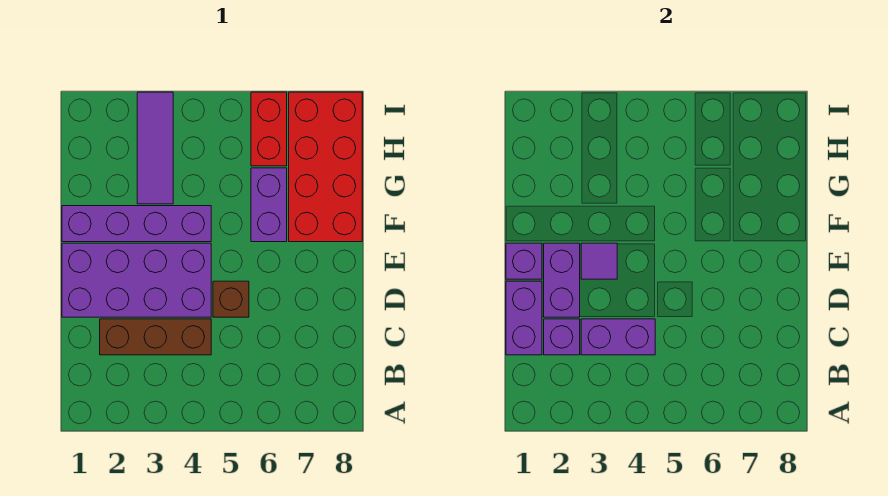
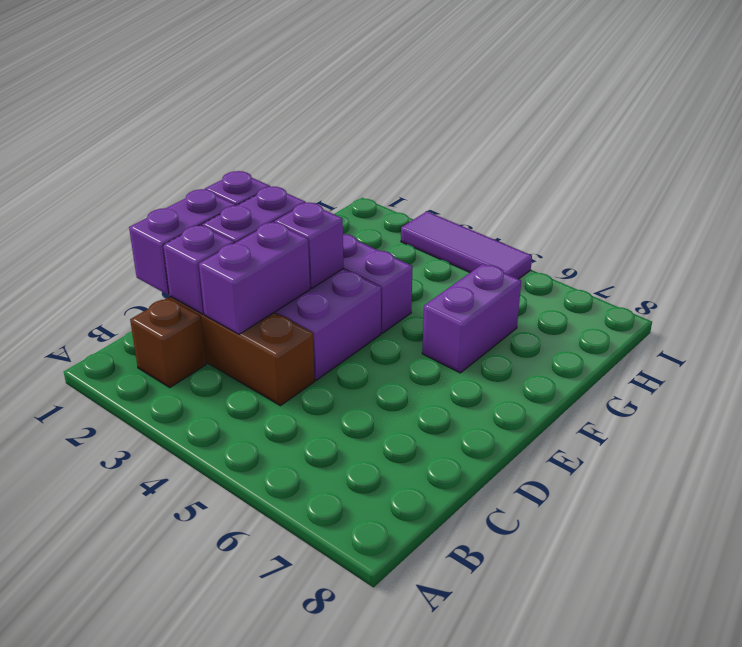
purple brick C3:C4 level 2 -> purple brick C3:D3 level 2
brown brick D5 level 1 -> brown brick B2 level 1
purple tile E3 level 2 -> purple brick E3 level 2
red brick F7:I8 level 1 -> none
purple tile G3:I3 level 1 -> purple tile I3:I5 level 1
red brick H6:I6 level 1 -> none

